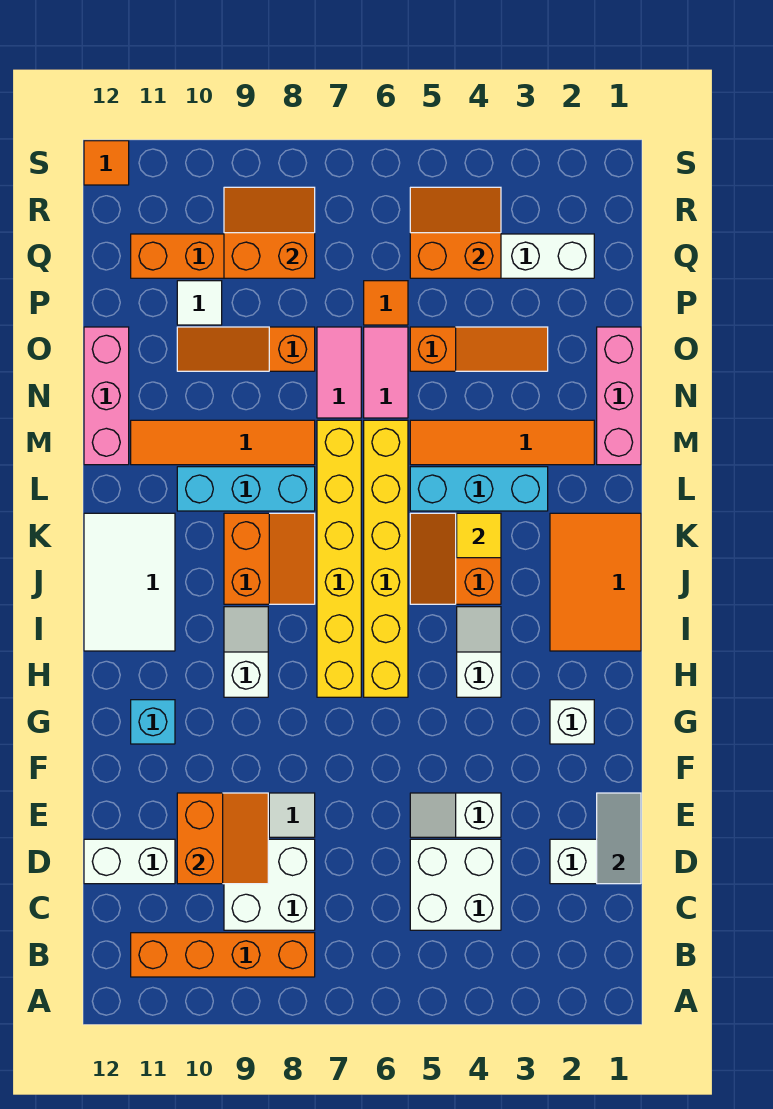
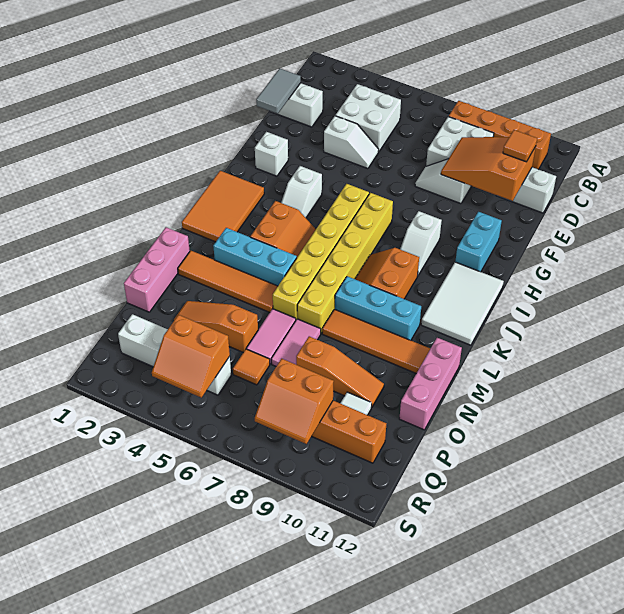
orange slope D9:E10 level 2 top 10 -> orange slope D9:E11 level 2 top 11
cyan brick G11 level 1 -> cyan brick G11:H11 level 1
yellow tile K4 level 2 -> none
orange tile S12 level 1 -> orange tile D11 level 3

